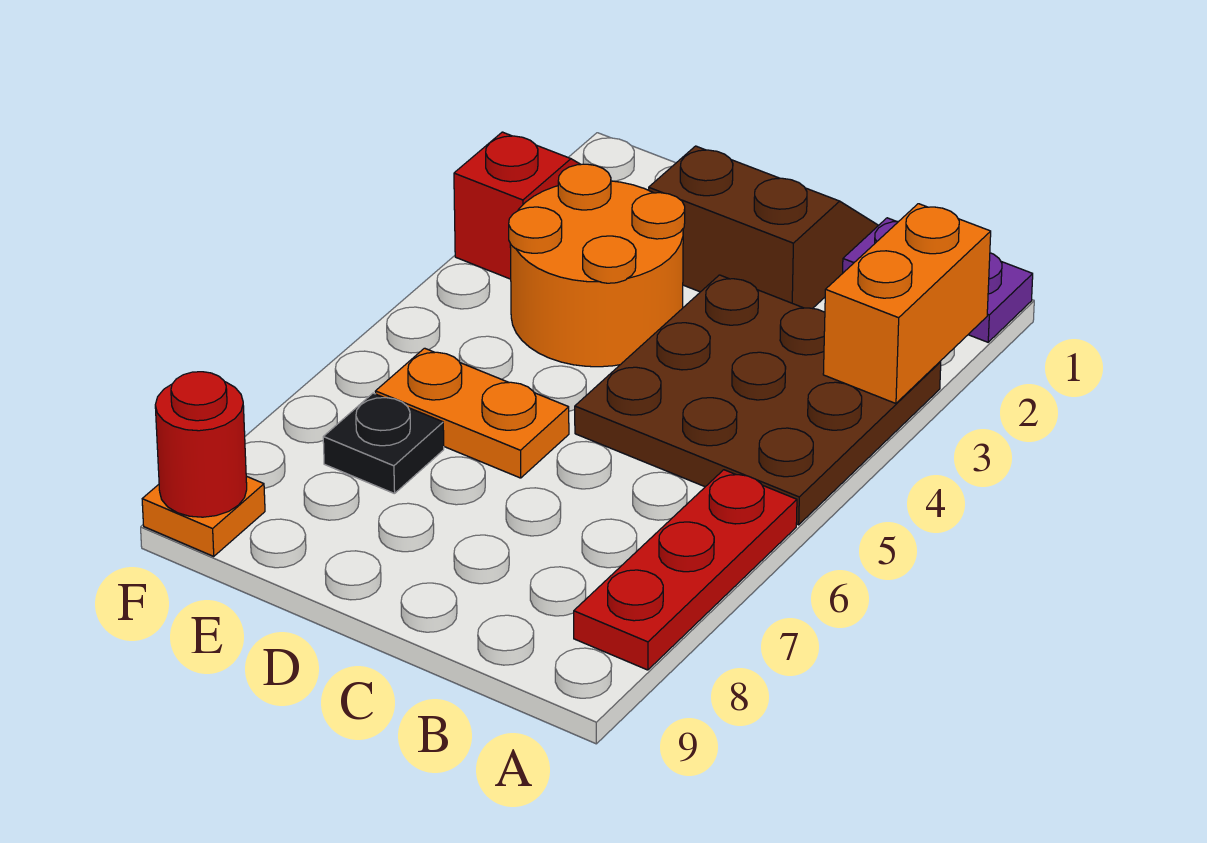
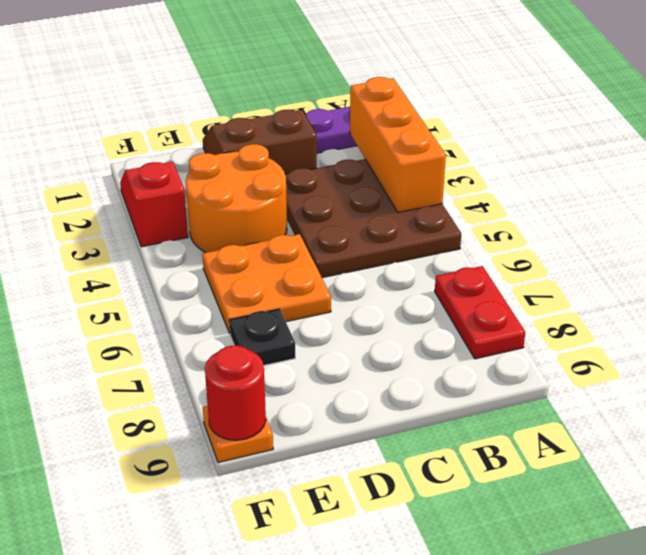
orange brick A2:A3 level 2 -> orange brick A2:A4 level 2
red plate A6:A8 level 1 -> red plate A7:A8 level 1
orange plate D6:E6 level 1 -> orange plate D5:E6 level 1

